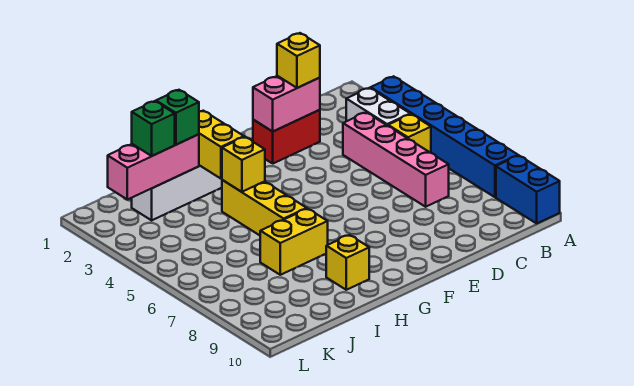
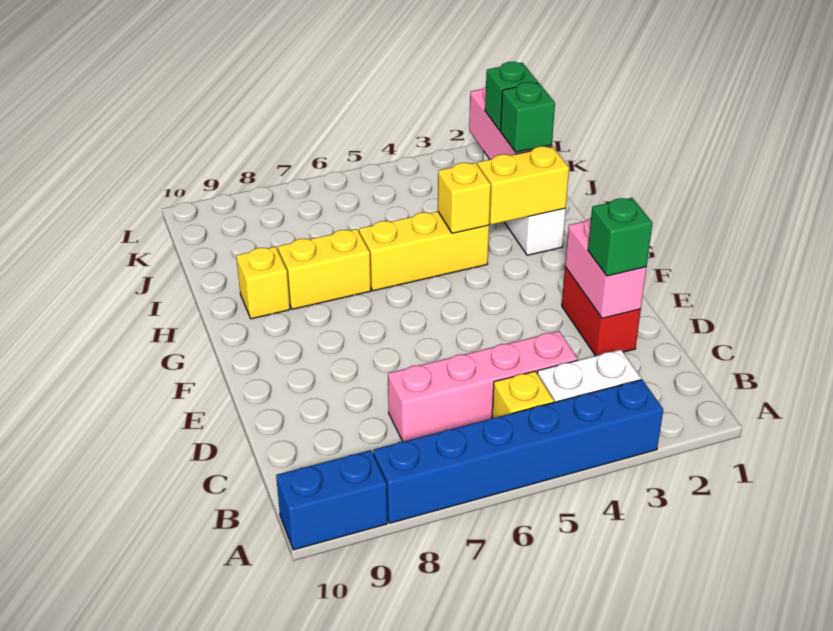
yellow brick D2 level 3 -> green brick D2 level 3
yellow brick H7:I7 level 1 -> yellow brick H7:H8 level 1

